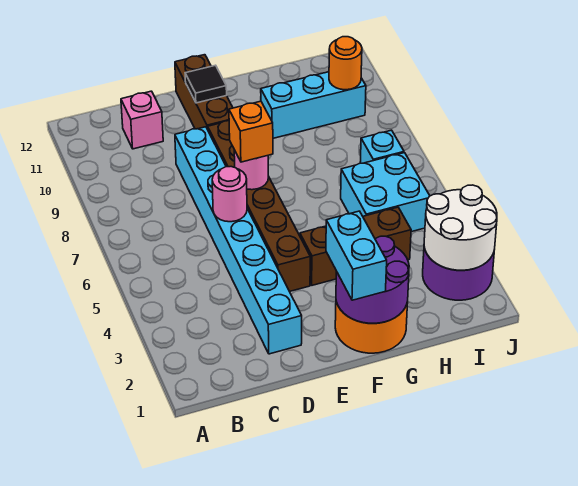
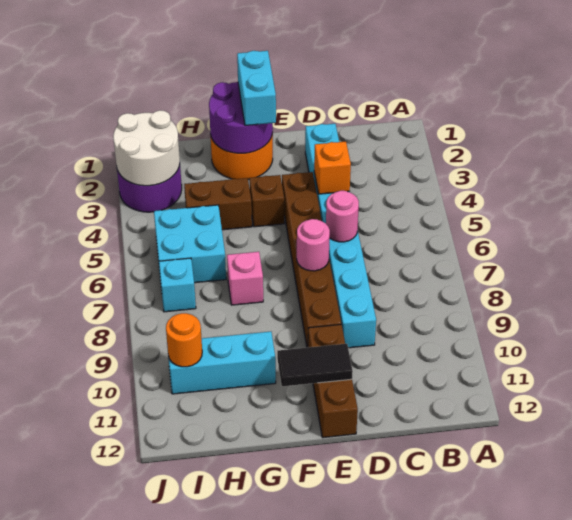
pink brick C11 level 1 -> pink brick G7 level 1
orange brick E7 level 3 -> orange brick D4 level 2
black tile E11 level 2 -> black tile E11:F11 level 2

